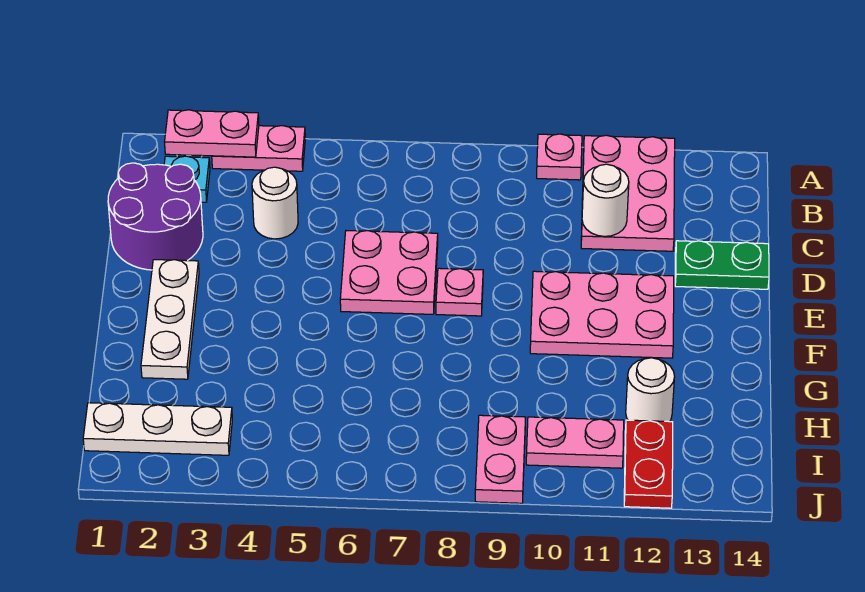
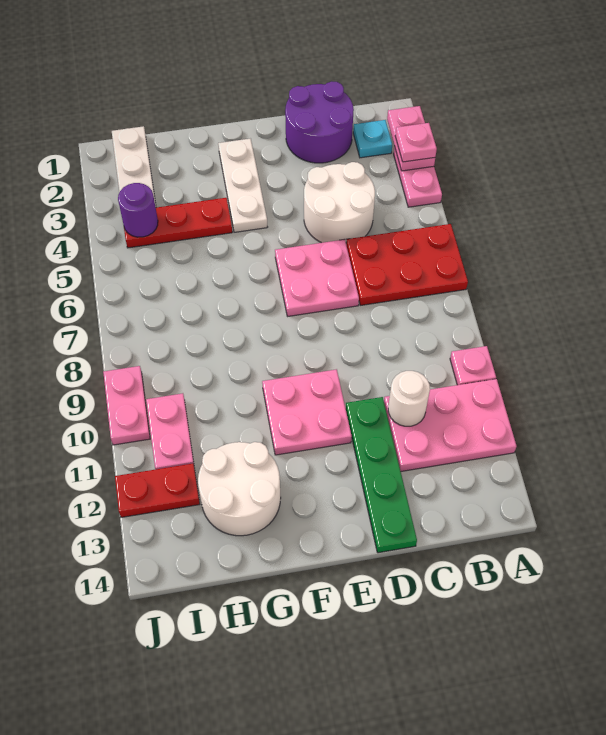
none -> red plate A6:C7 level 1
white round brick C4 level 1 -> white round brick C4:D5 level 1
green plate D13:D14 level 1 -> green plate D11:D14 level 1
white plate E2:G2 level 1 -> white plate F2:F4 level 1
pink plate E8 level 1 -> pink plate A3 level 3
pink plate E10:F12 level 1 -> pink plate E10:F11 level 1
none -> red plate G4:I4 level 1
white round brick H12 level 1 -> white round brick G12:H13 level 1
none -> purple round brick I4 level 2
pink plate I9:J9 level 1 -> pink plate J9:J10 level 1

